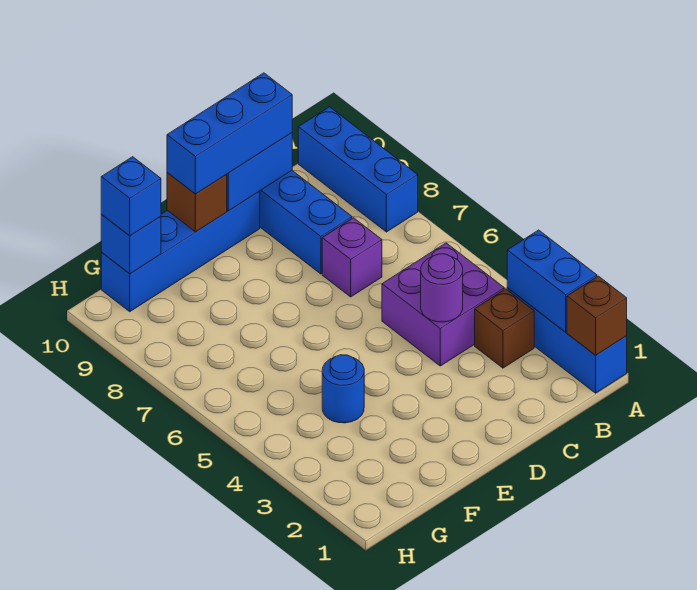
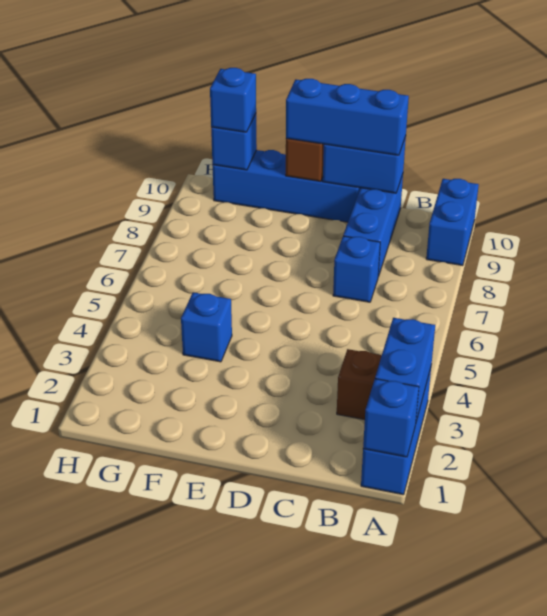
brown brick A1 level 2 -> blue brick A1 level 2
blue brick A8:A10 level 1 -> blue brick A9:A10 level 1
purple brick B4:C5 level 1 -> none
purple round brick C4 level 2 -> none
purple brick C7 level 1 -> blue brick C7 level 1
blue round brick F4 level 1 -> blue brick F4 level 1

